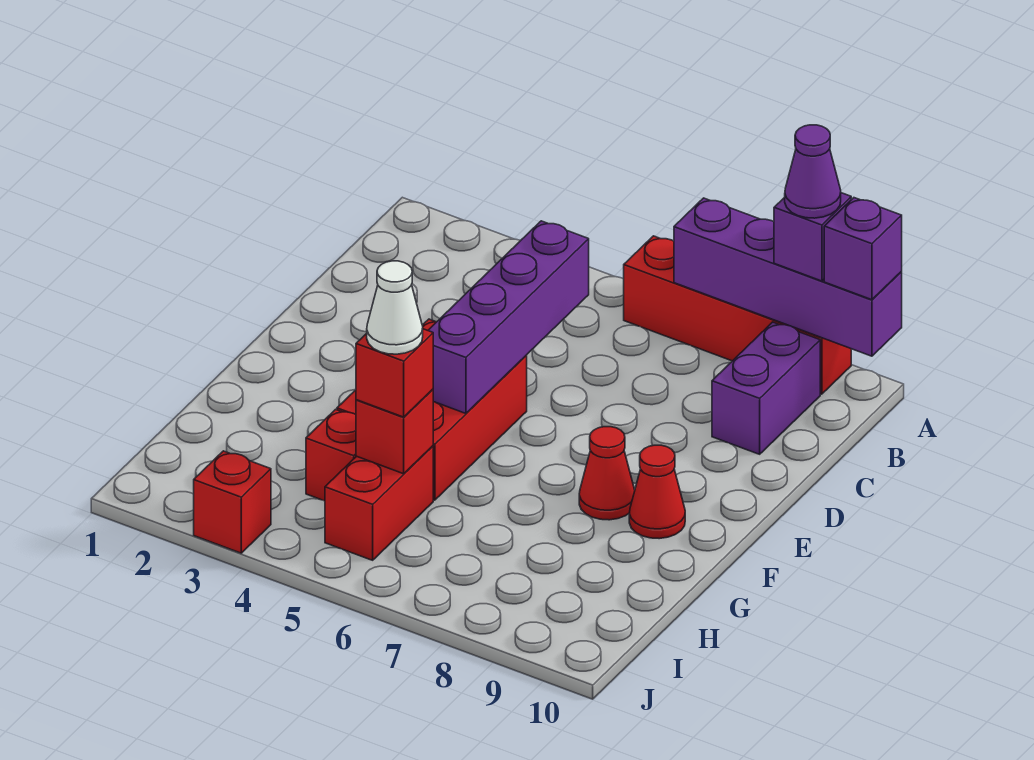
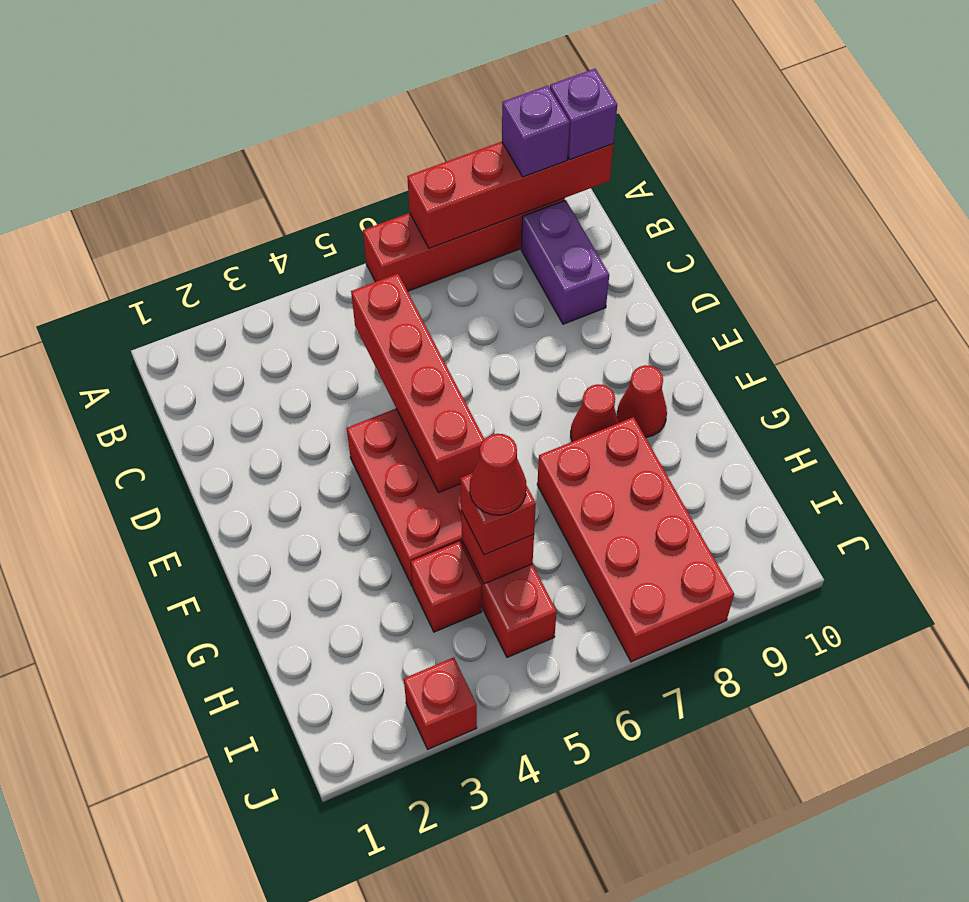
purple brick A7:A10 level 2 -> red brick A7:A10 level 2
purple cone A9 level 4 -> none
purple brick C5:F5 level 2 -> red brick C5:F5 level 2
none -> red brick G7:J8 level 1
white cone H5 level 4 -> red cone H5 level 4

